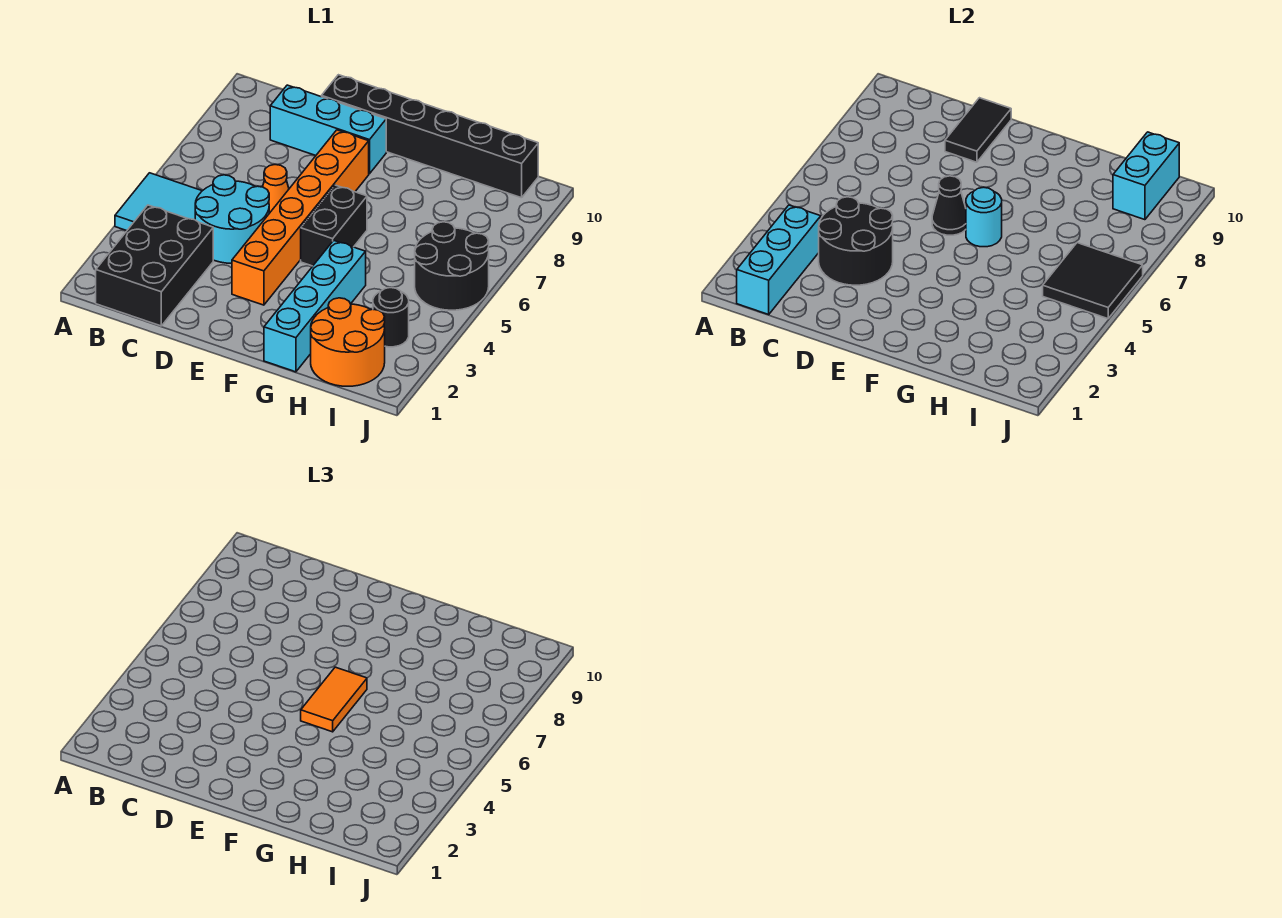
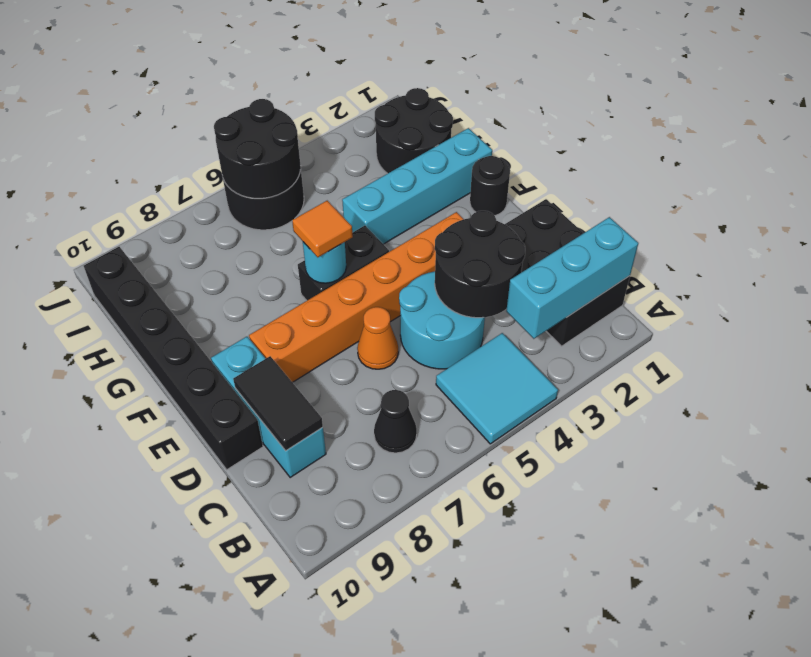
black brick B1:C3 level 1 -> black brick B1:D2 level 1
black tile D9:D10 level 2 -> black tile C9:D9 level 2
black cone E6 level 2 -> black cone B7 level 1
orange tile F5:F6 level 3 -> orange tile F6 level 3
orange round brick H1:I2 level 1 -> black round brick H1:I2 level 1
black round brick I3 level 1 -> black round brick F1 level 1
black tile I5:J6 level 2 -> black round brick I5:J6 level 2
cyan brick I9:I10 level 2 -> none

